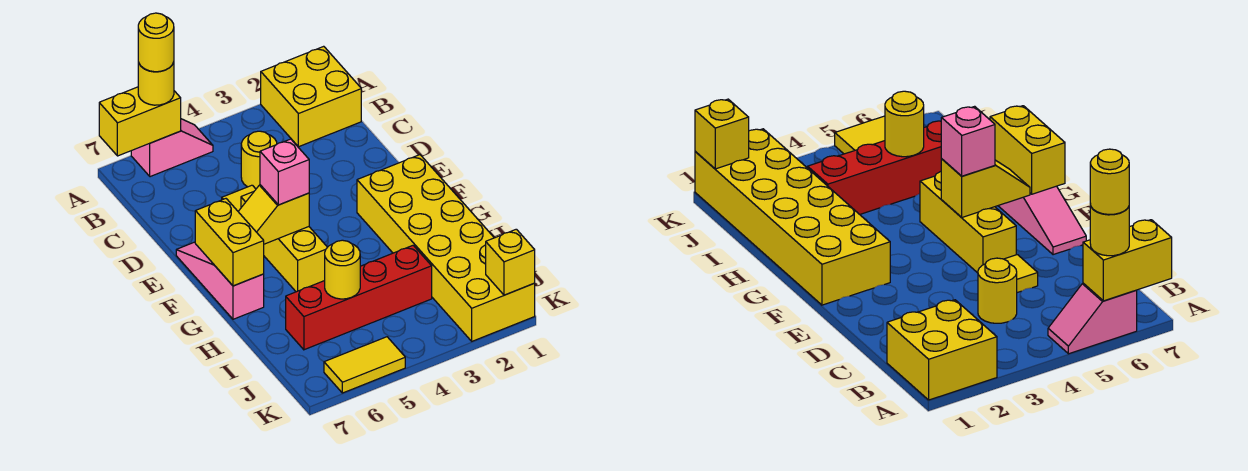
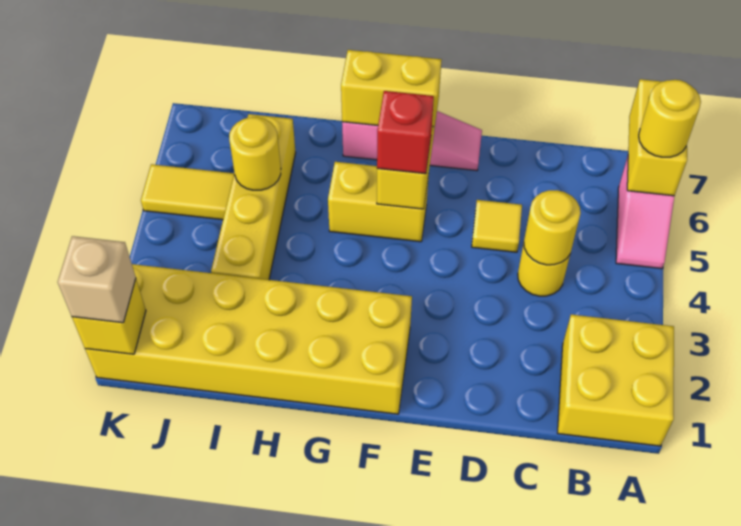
yellow round brick A6 level 4 -> yellow round brick C4 level 2
yellow brick E5:G5 level 1 -> yellow brick F5:G5 level 1
pink brick F5 level 3 -> red brick F5 level 3
red brick I3:I6 level 1 -> yellow brick I3:I6 level 1
none -> tan brick K1 level 3
yellow tile K5:K6 level 1 -> yellow tile J5:K5 level 1

